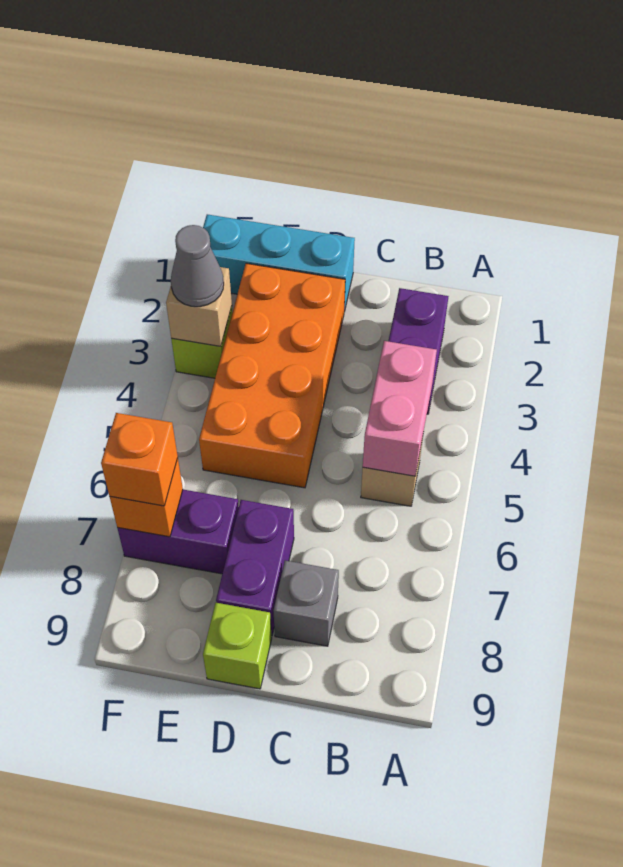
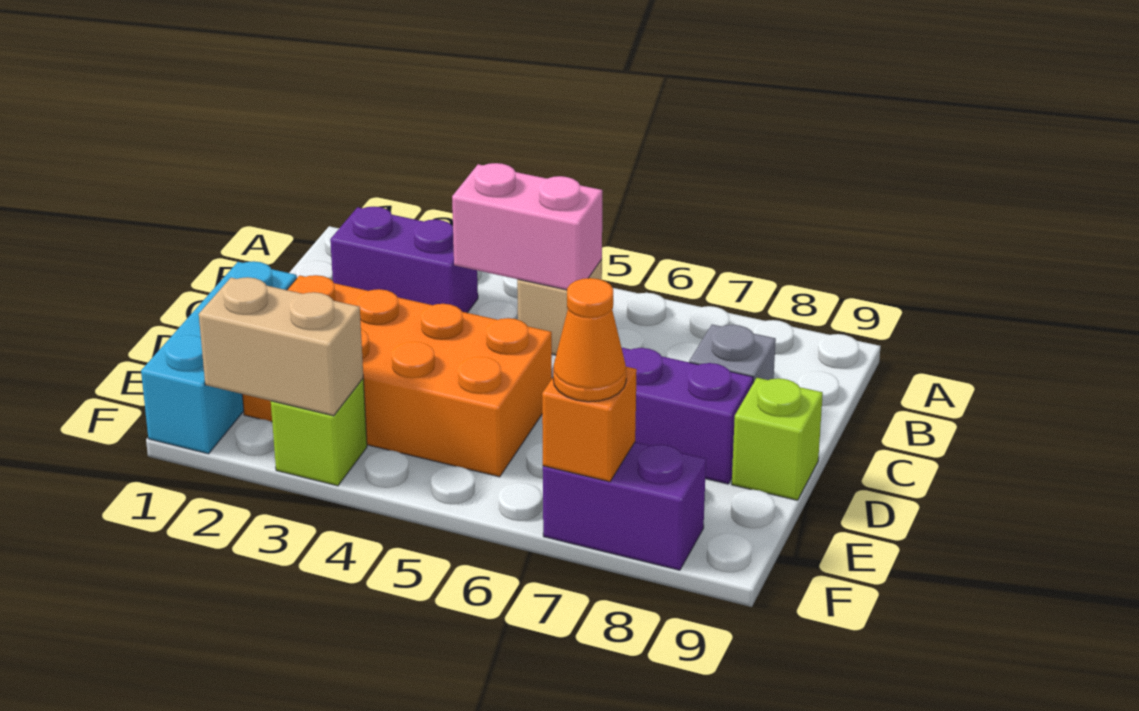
purple brick E7:F7 level 1 -> purple brick F7:F8 level 1
tan brick F3 level 2 -> tan brick F2:F3 level 2
grey cone F3 level 3 -> none
orange brick F7 level 3 -> orange cone F7 level 3

